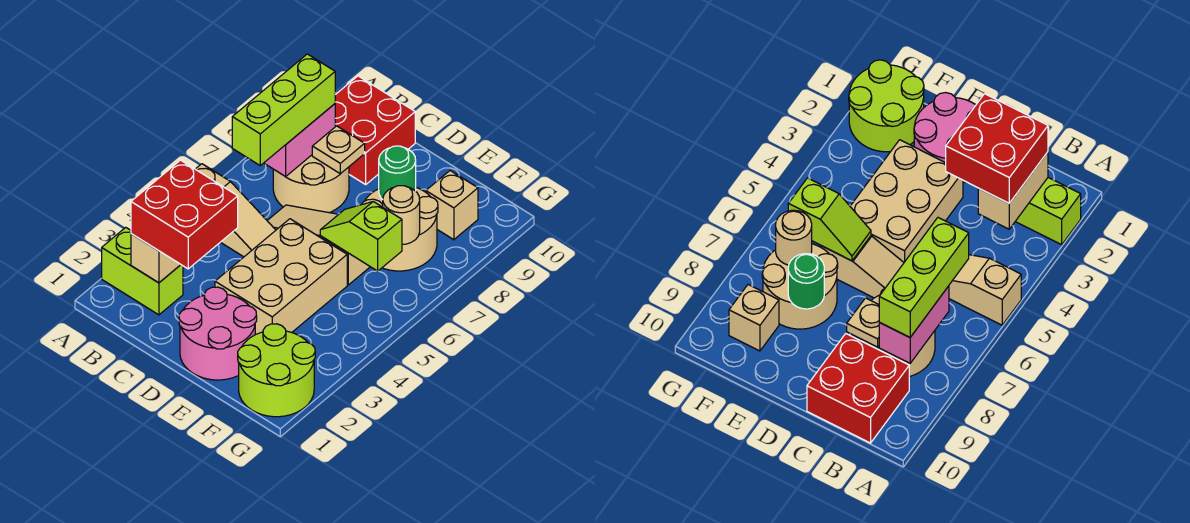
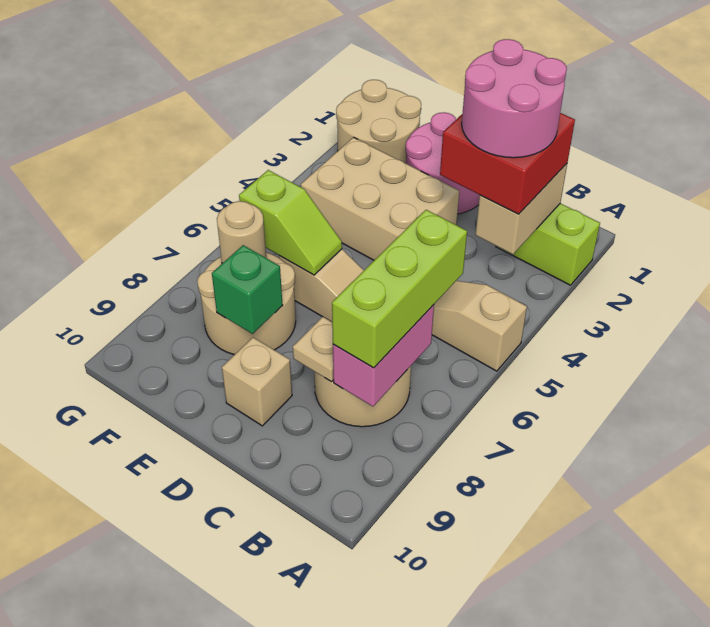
none -> pink round brick B2:C3 level 4
red brick B9:C10 level 1 -> none
tan brick D3:E5 level 1 -> tan brick D3:F4 level 1
green round brick E8 level 2 -> green brick E8 level 2
lime round brick F1:G2 level 1 -> tan round brick F1:G2 level 1
tan brick F9 level 1 -> tan brick D9 level 1

